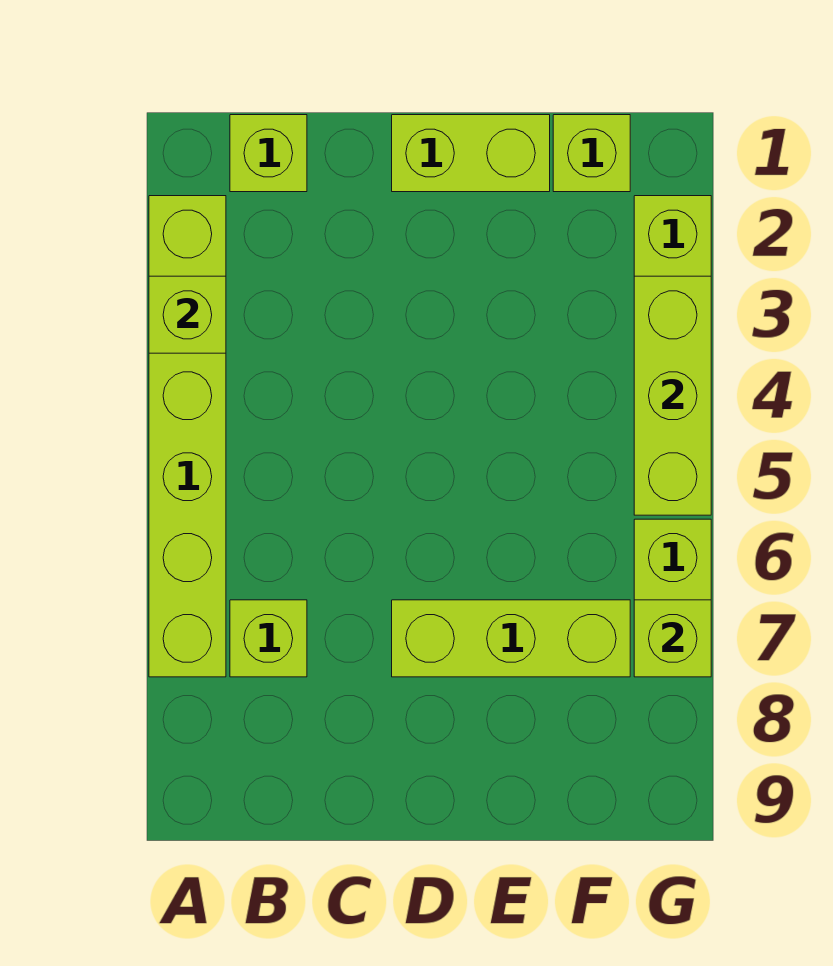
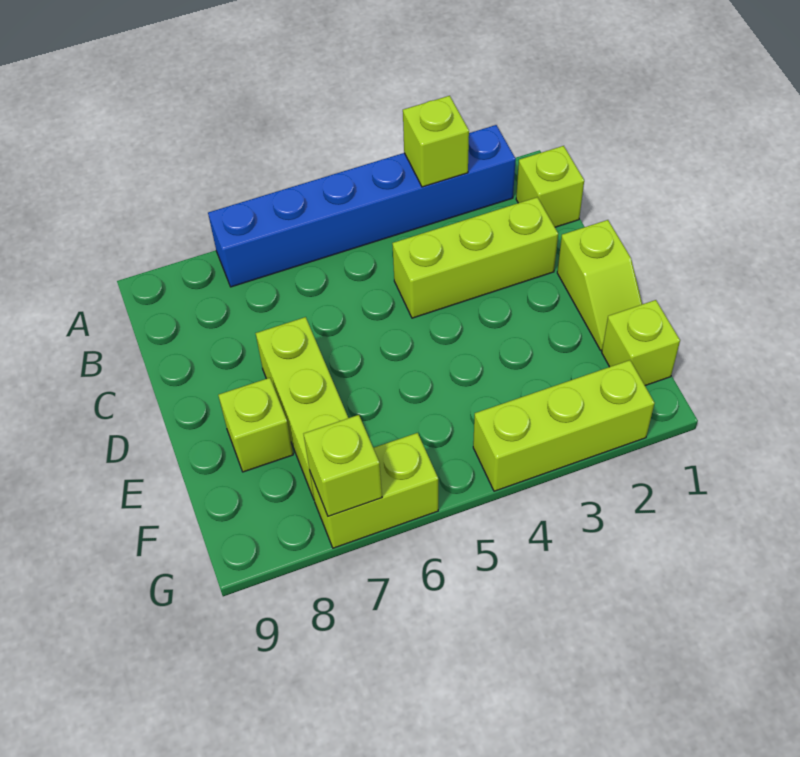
lime brick A2:A7 level 1 -> blue brick A2:A7 level 1
lime brick B7 level 1 -> lime brick E8 level 1
lime brick D1:E1 level 1 -> lime slope D1:E1 level 1 top D
lime brick G3:G5 level 2 -> lime brick C2:C4 level 1

